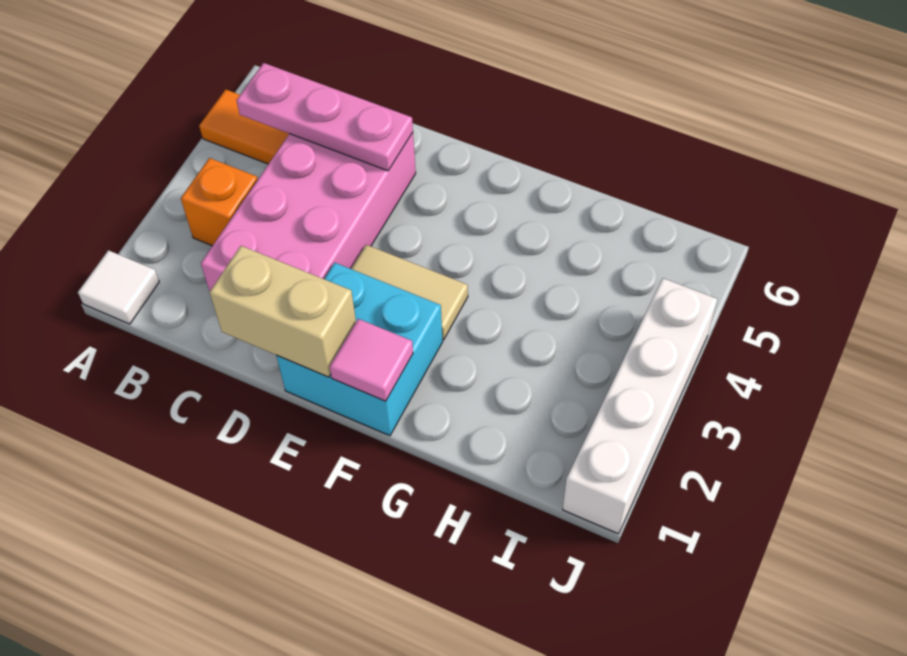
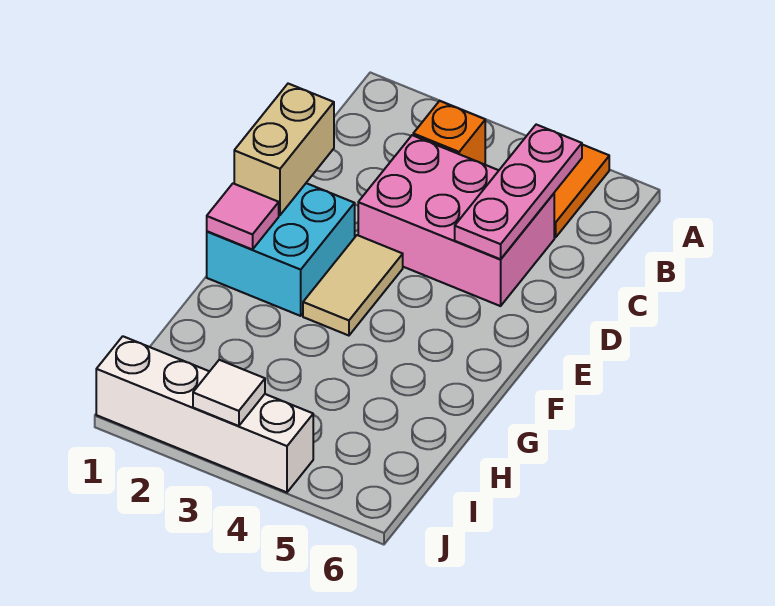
white tile A1 level 1 -> white tile J3 level 2
pink brick C2:D5 level 1 -> pink brick C3:D5 level 1

